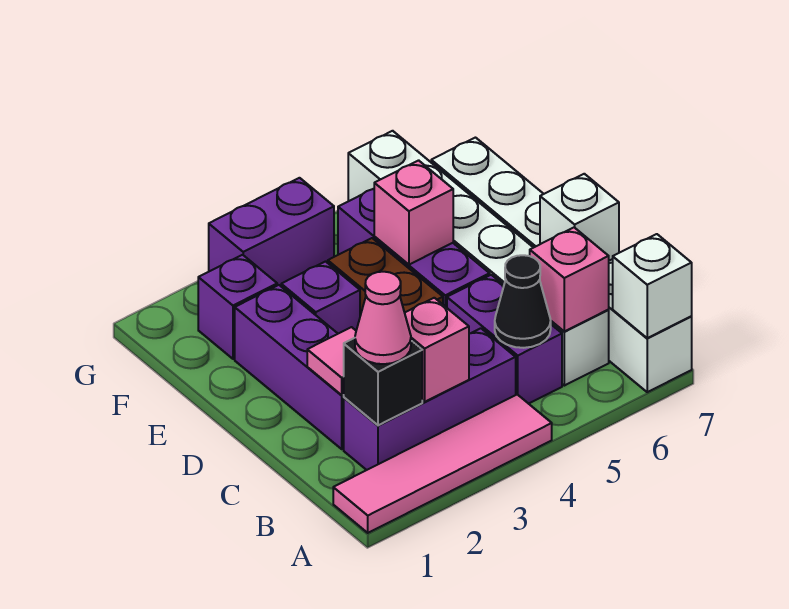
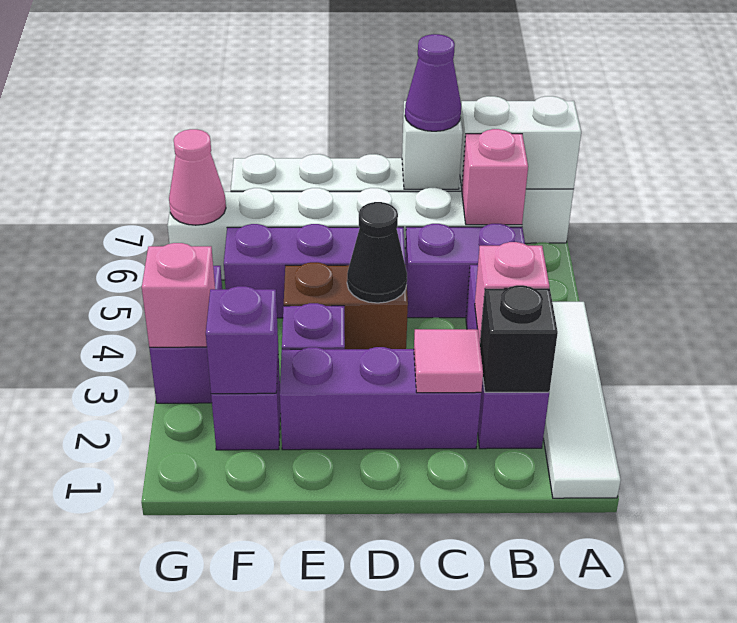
pink tile A1:A4 level 1 -> white tile A1:A4 level 1
white brick A7 level 2 -> white brick A7:B7 level 2
pink cone B2 level 3 -> pink cone G6 level 2
black cone B5 level 2 -> black cone D4 level 2
none -> purple cone C7 level 3
pink brick E5 level 2 -> pink brick G3 level 2
none -> purple brick F2 level 2

